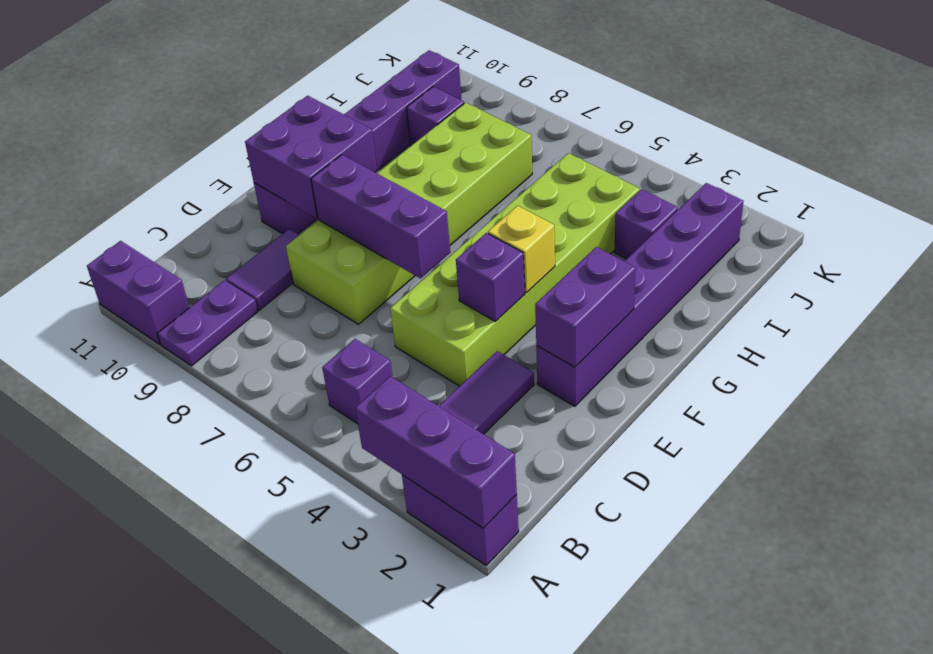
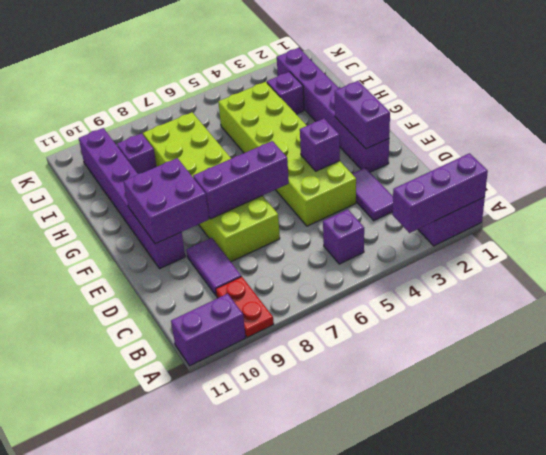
purple plate A9:B9 level 1 -> red plate A9:B9 level 1
yellow brick F4 level 2 -> none

